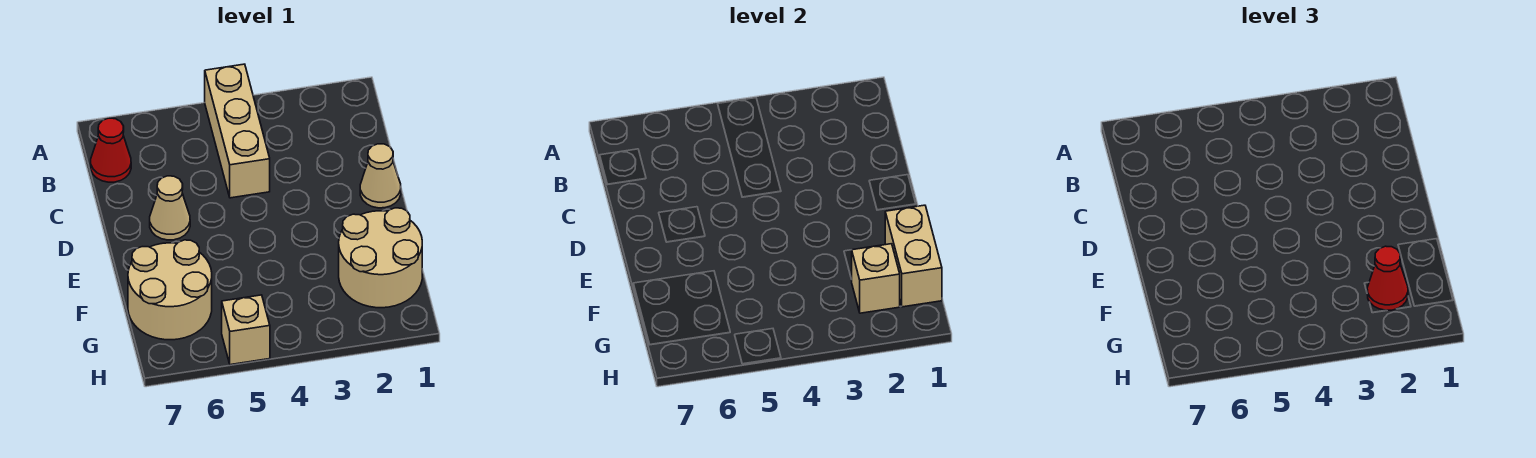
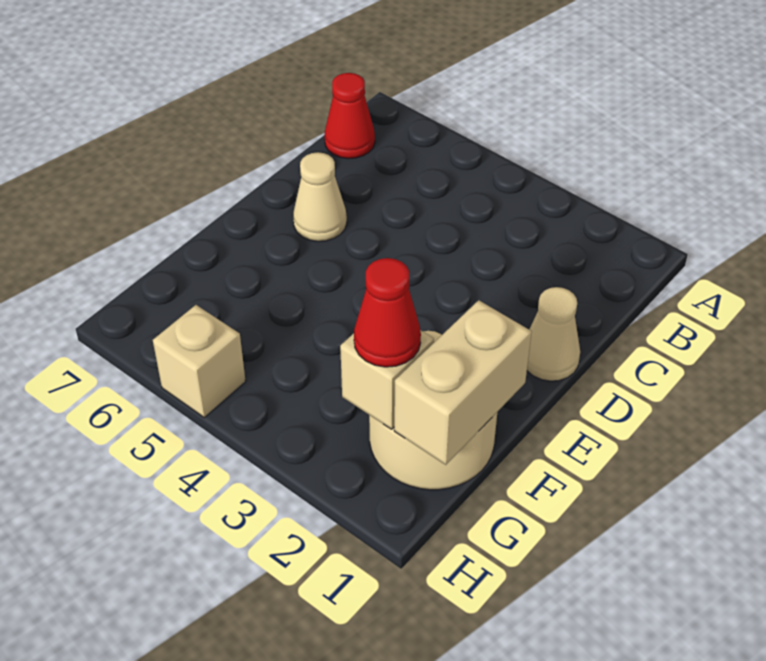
tan brick A4:C4 level 1 -> none
tan round brick F6:G7 level 1 -> none

